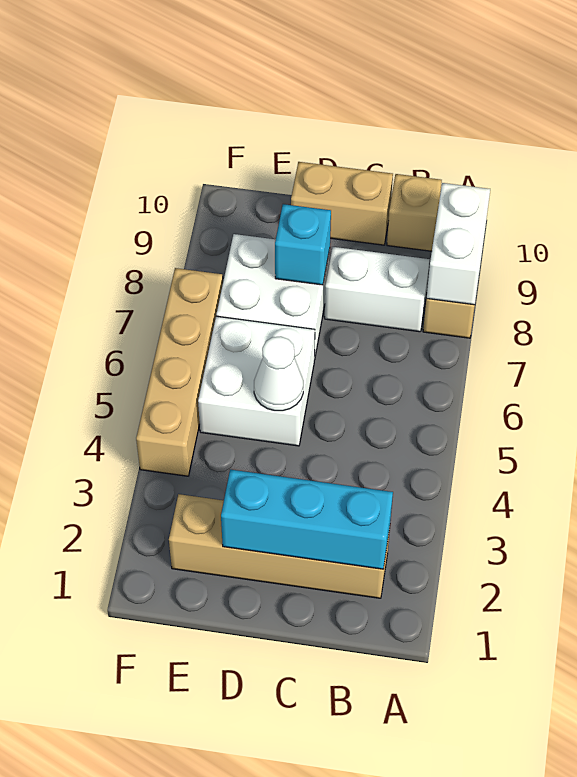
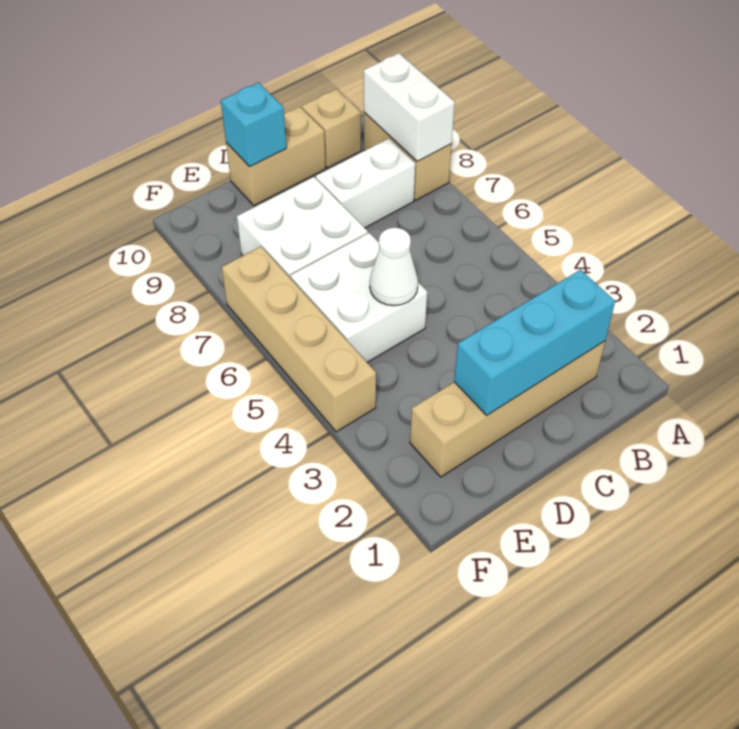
cyan brick D8 level 2 -> cyan brick D10 level 2

